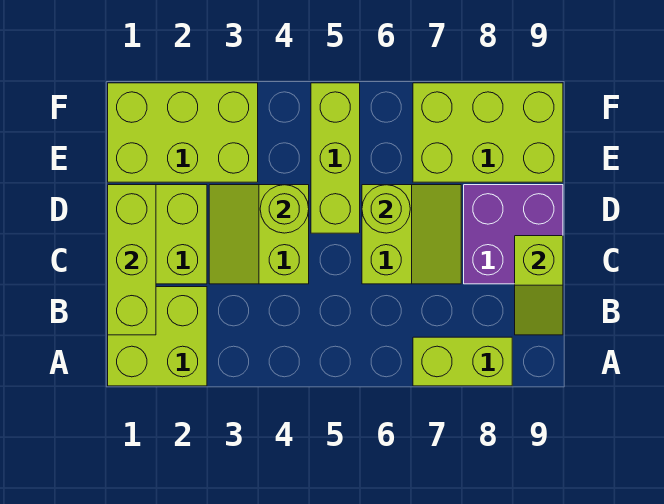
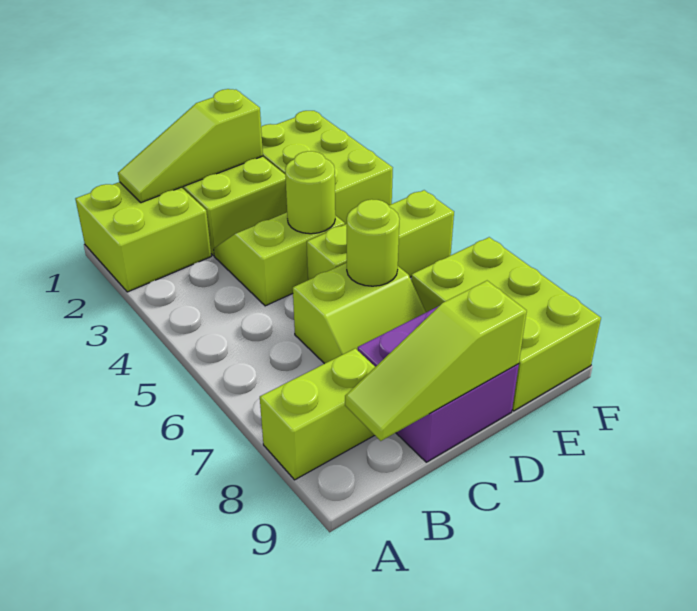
lime brick A7:A8 level 1 -> lime brick A8:B8 level 1
lime brick B1:D1 level 2 -> lime slope B1:D1 level 2 top D
lime slope B9:C9 level 2 top C -> lime slope B9:D9 level 2 top D

